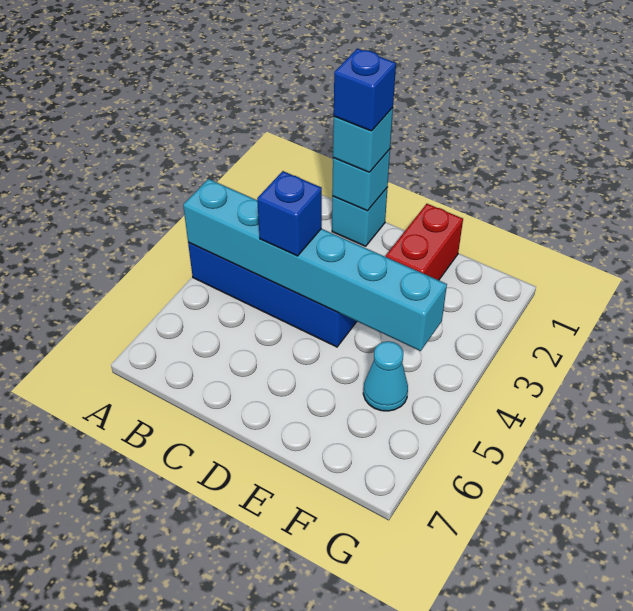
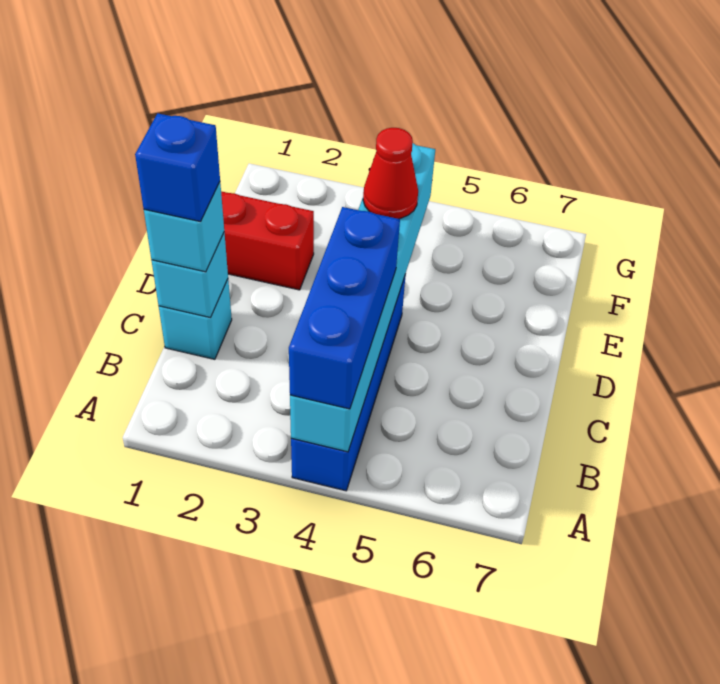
blue brick C4 level 3 -> blue brick A4:C4 level 3
none -> red cone E4 level 3
cyan cone F5 level 1 -> none

